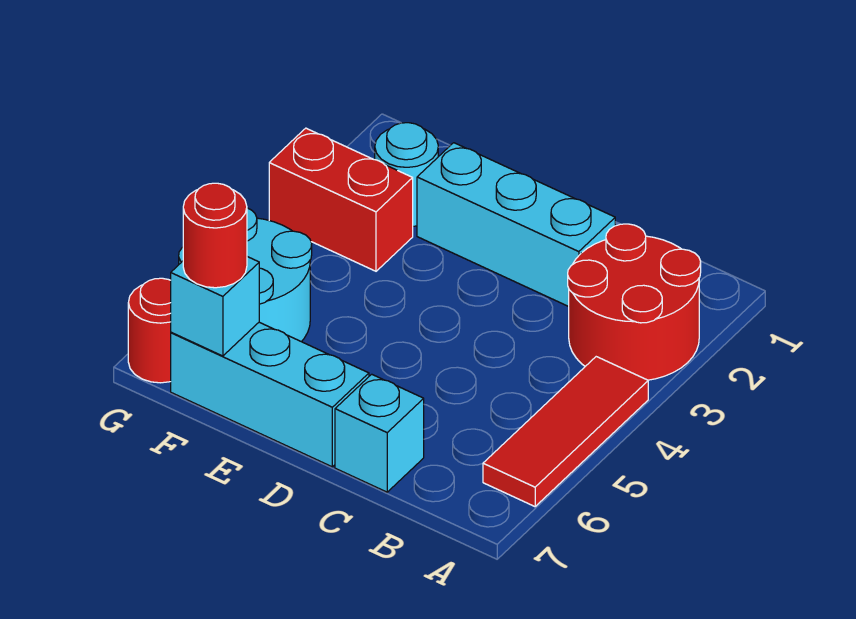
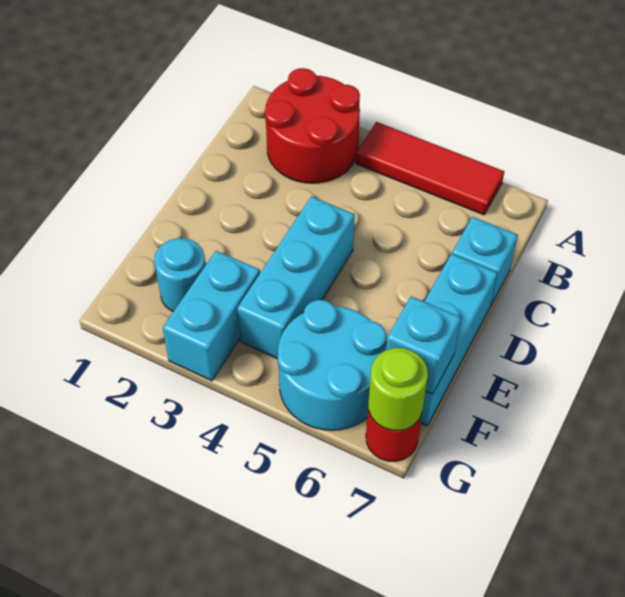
cyan brick C2:E2 level 1 -> cyan brick D4:F4 level 1
red brick F3:G3 level 1 -> cyan brick F3:G3 level 1
red round brick F7 level 3 -> none
none -> lime round brick G7 level 2

